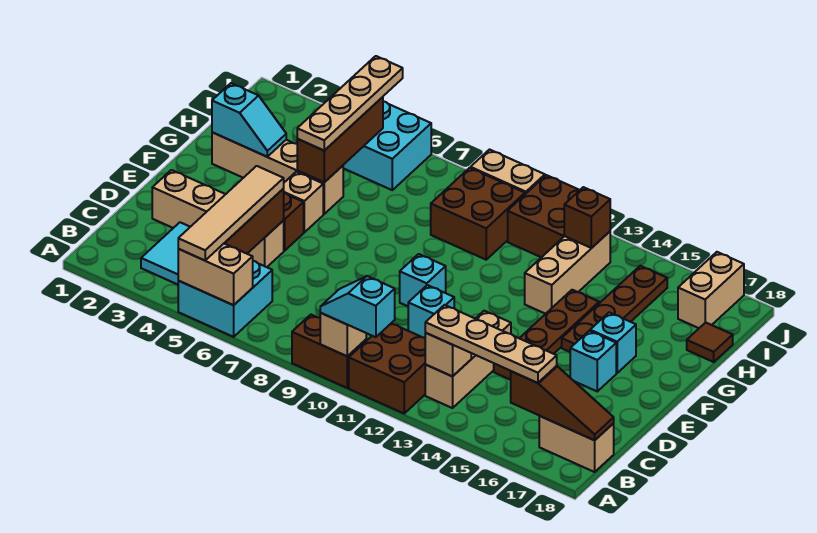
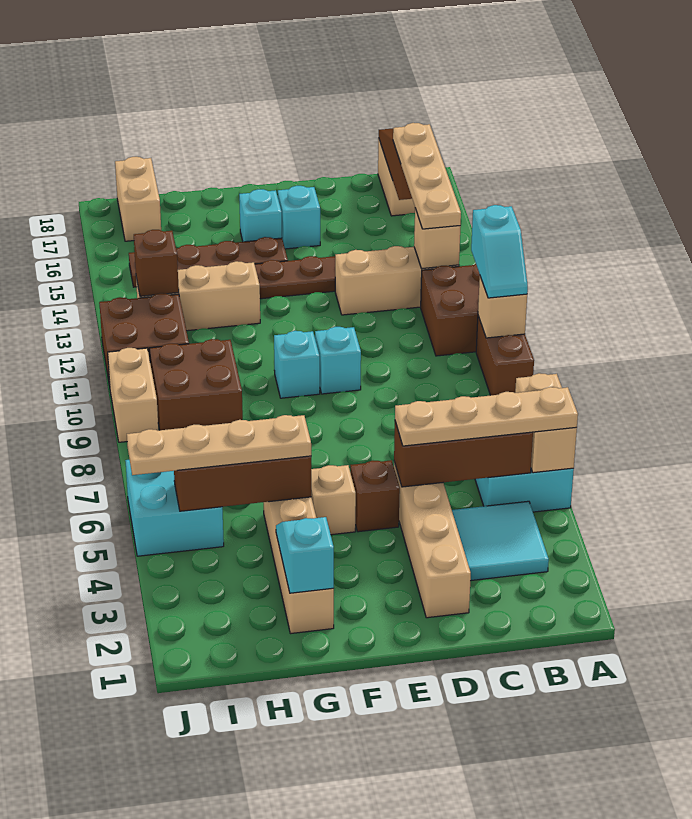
tan tile A5:D5 level 3 -> tan plate A5:D5 level 3
cyan brick D11 level 1 -> cyan brick F10 level 1
brown tile H18 level 1 -> none
tan brick I17:J17 level 1 -> tan brick I17:I18 level 1

